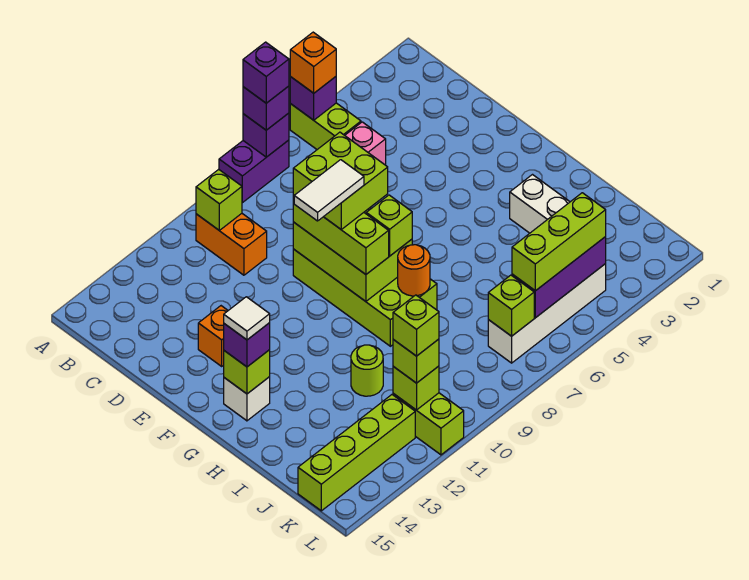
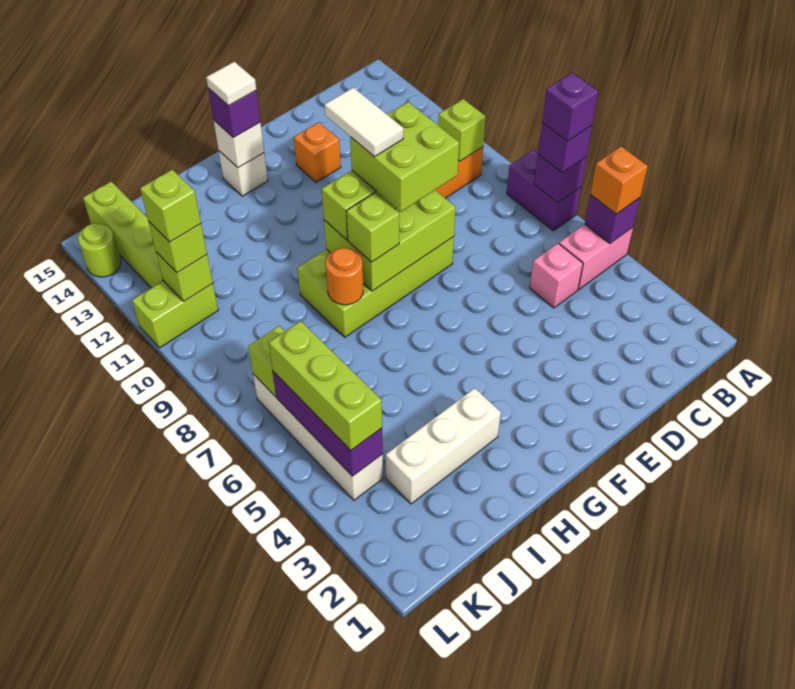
lime brick A5:B5 level 1 -> pink brick A5:B5 level 1
lime brick G14 level 2 -> white brick G14 level 2
lime round brick I11 level 1 -> lime round brick L14 level 1

